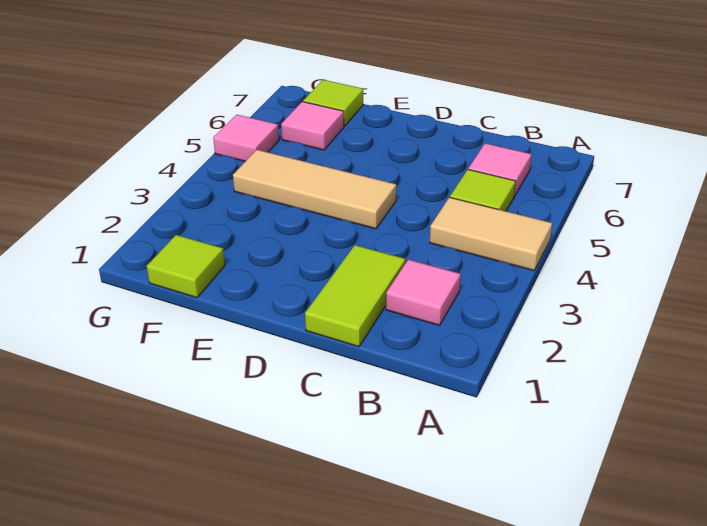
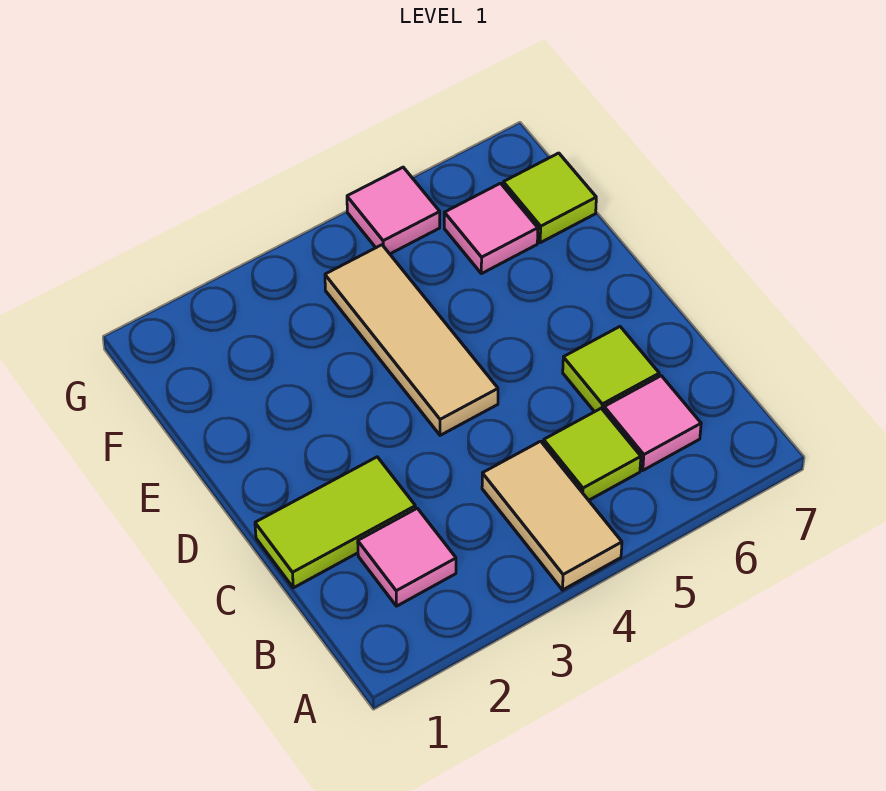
lime tile F1 level 1 -> lime tile C6 level 1

